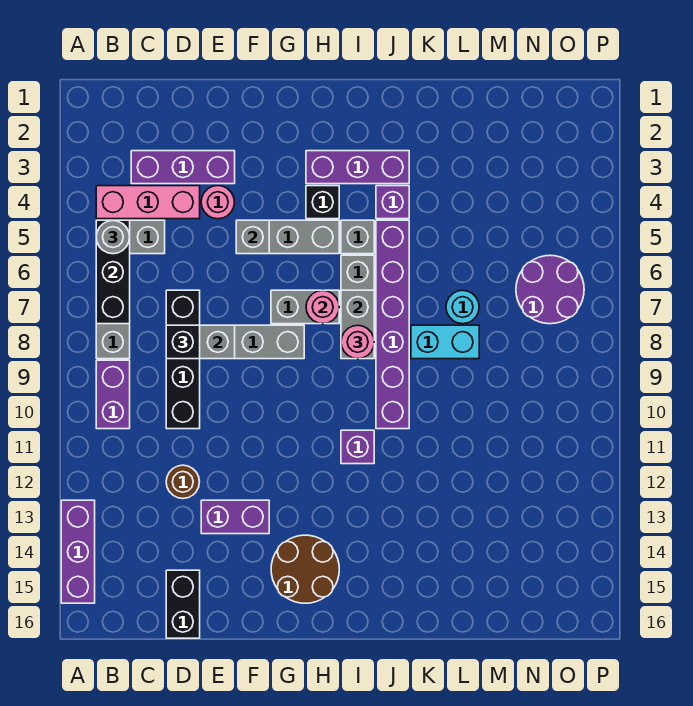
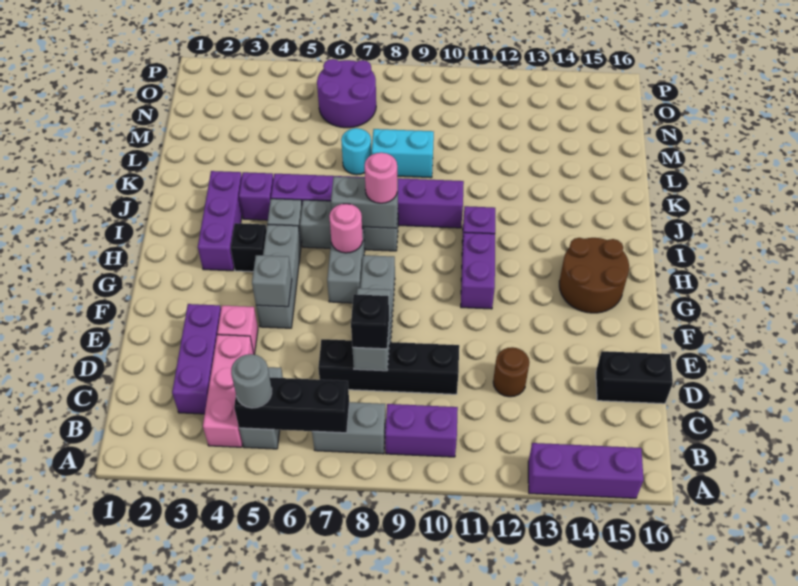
pink round brick E4 level 1 -> pink brick E4 level 1
purple brick E13:F13 level 1 -> purple brick G11:H11 level 1
cyan brick K8:L8 level 1 -> cyan brick L8:L9 level 1

